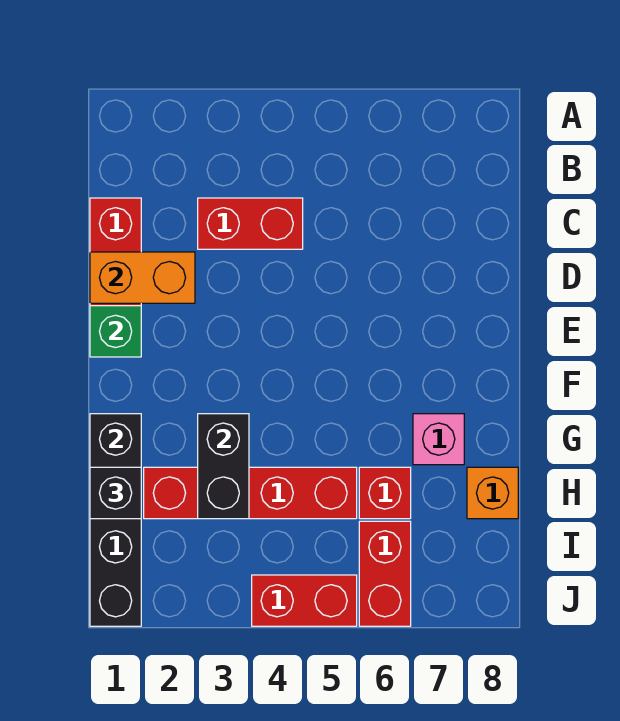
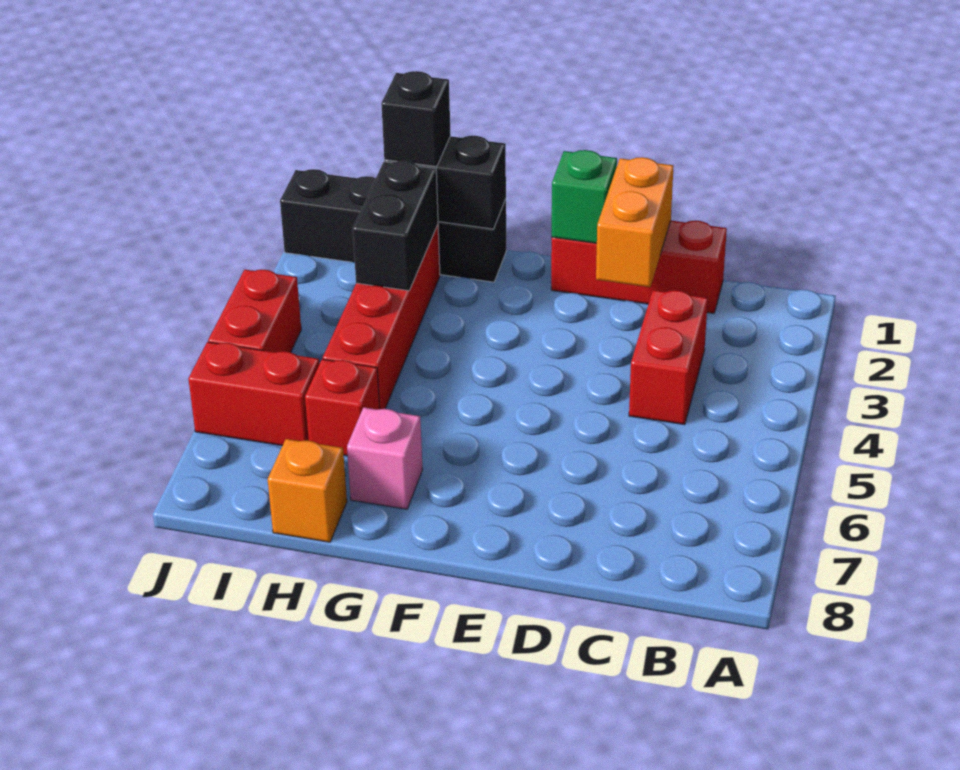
black brick G3:H3 level 2 -> black brick H2:H3 level 2

